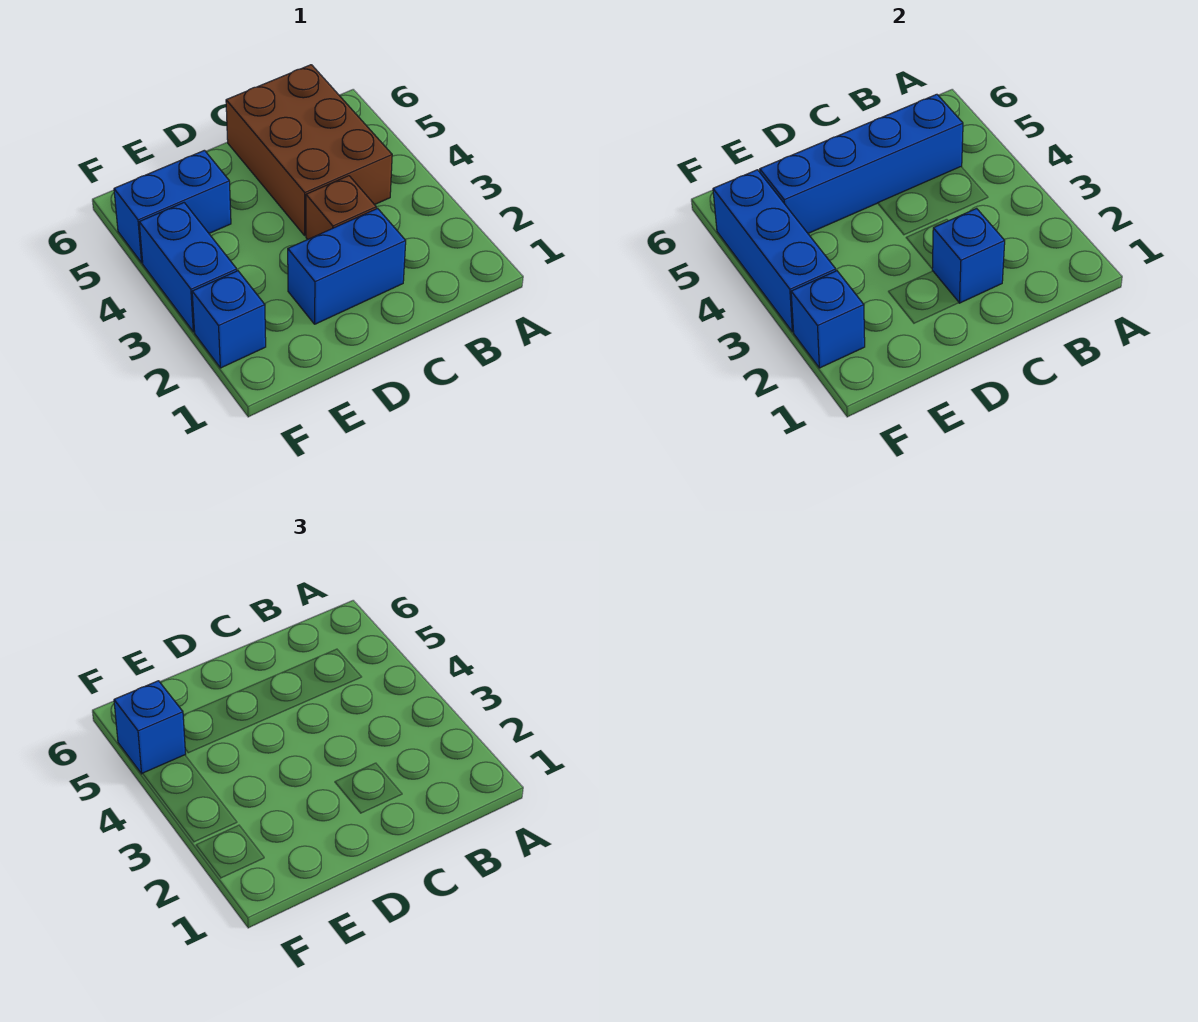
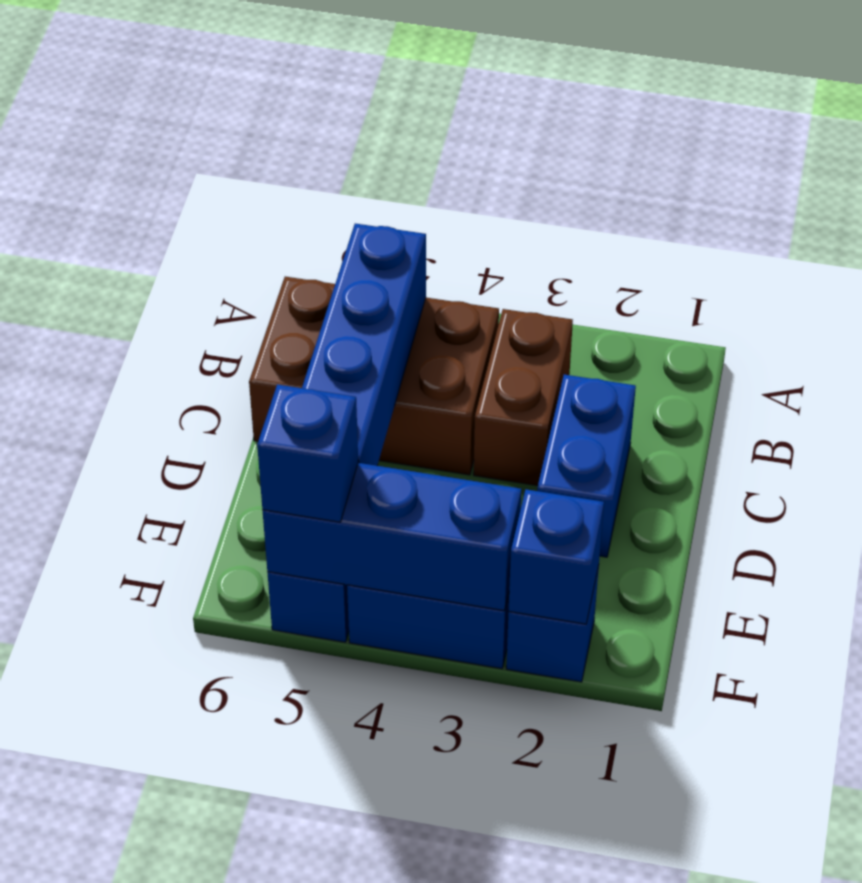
blue brick C2 level 2 -> none
brown brick C3 level 1 -> brown brick B3:C3 level 1

